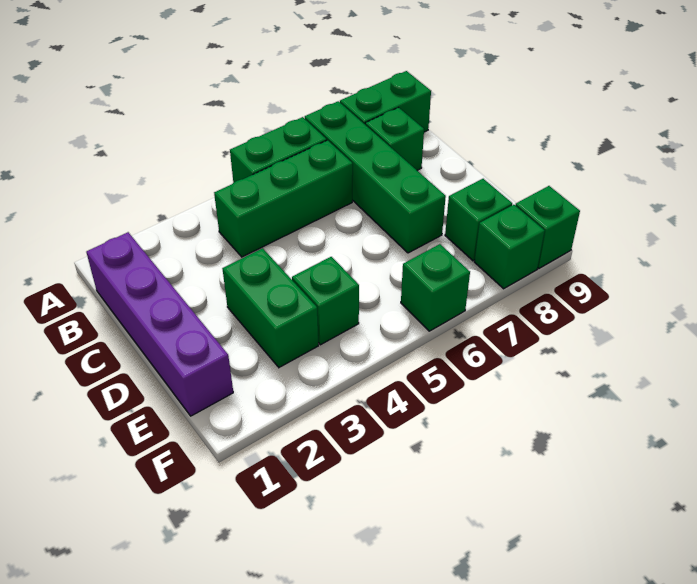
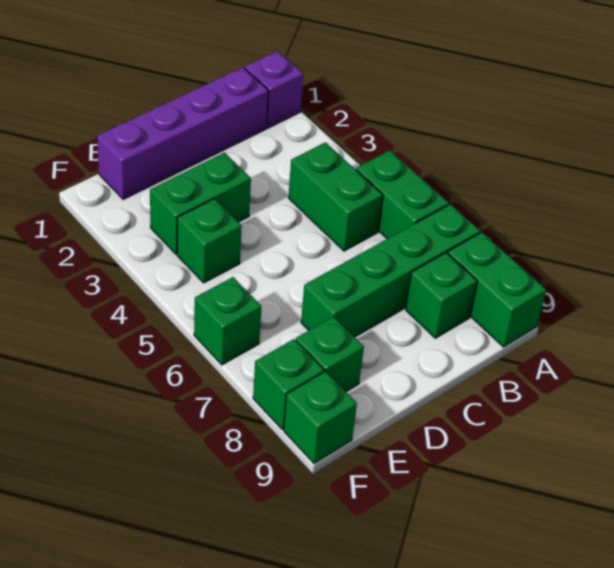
none -> purple brick A1 level 1
green brick B4:B6 level 1 -> green brick B4:B5 level 1

